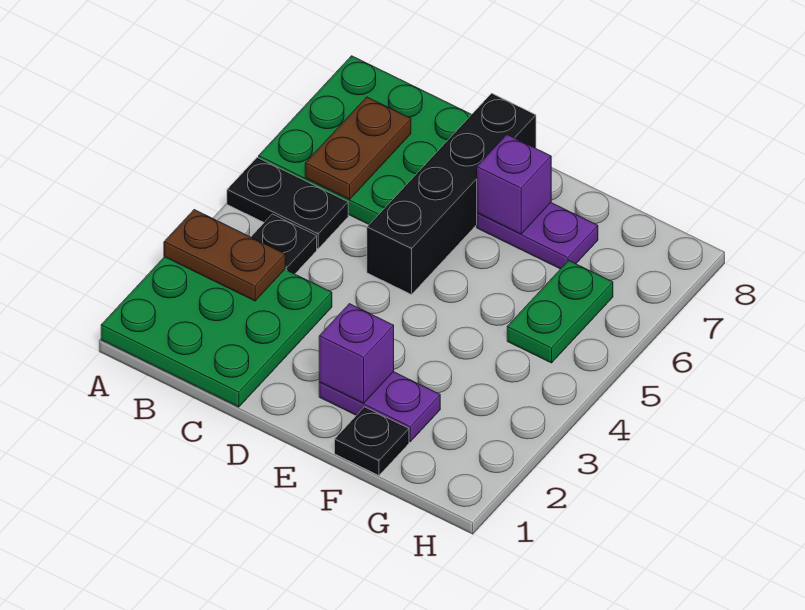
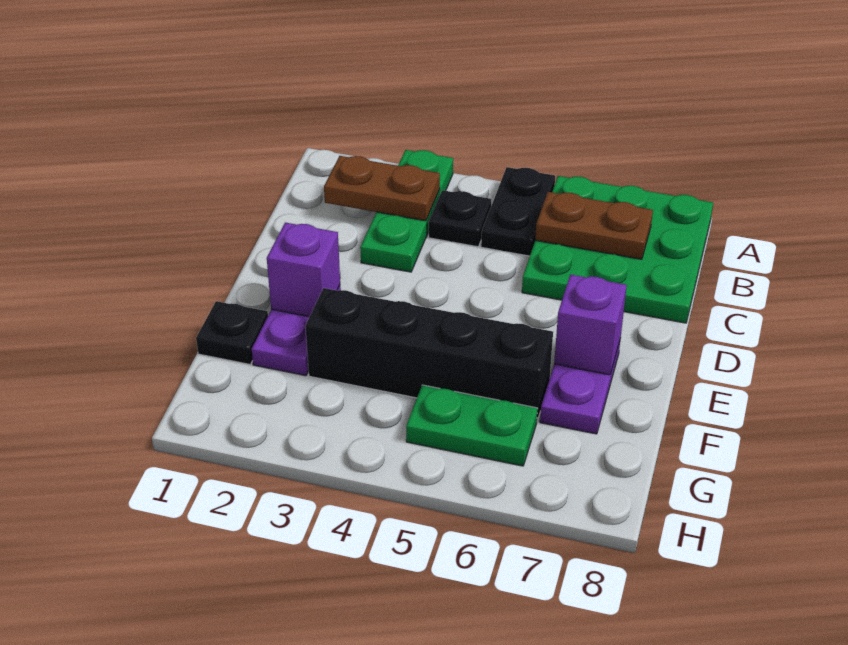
green plate A1:C3 level 1 -> green plate A3:C3 level 1
brown plate A3:B3 level 2 -> brown plate B2:B3 level 2
black brick D5:D8 level 1 -> black brick F3:F6 level 1

